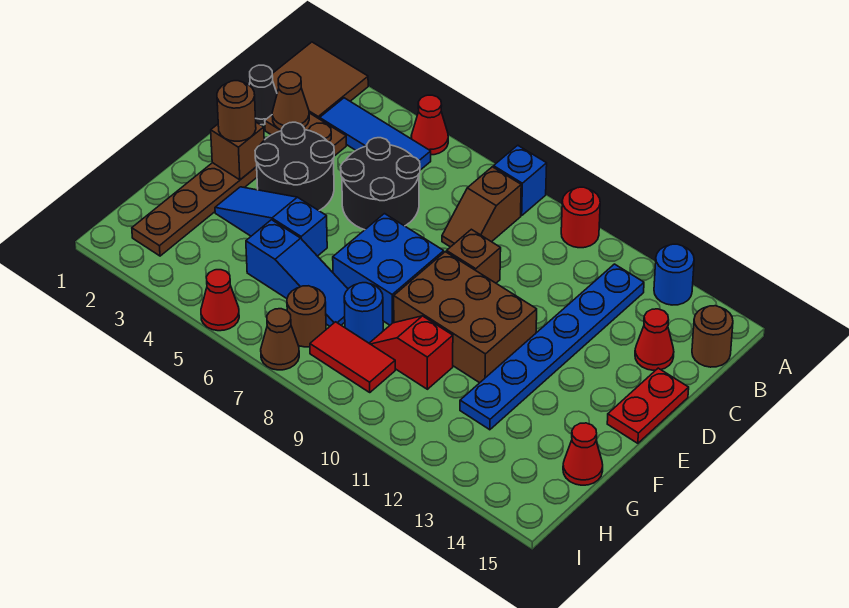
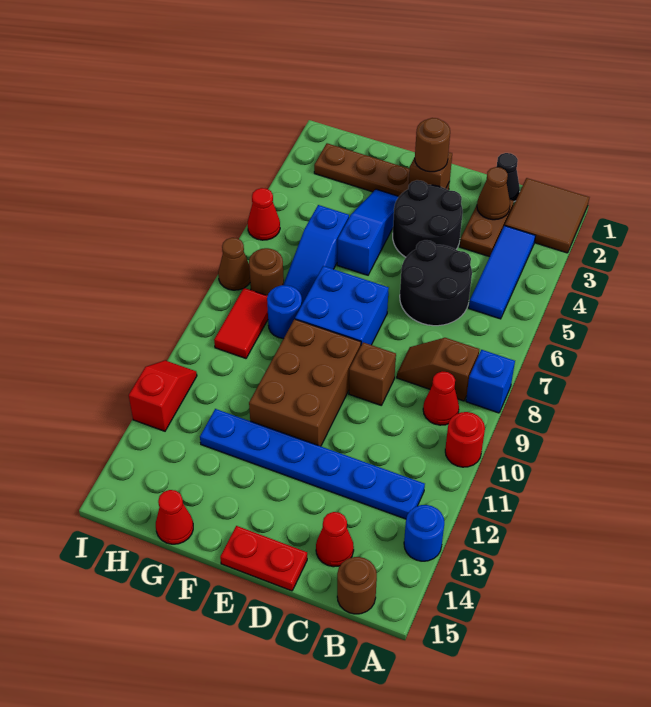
red cone A5 level 1 -> red cone B9 level 1
red slope G9:G10 level 1 top 10 -> red slope I11:I12 level 1 top 12

